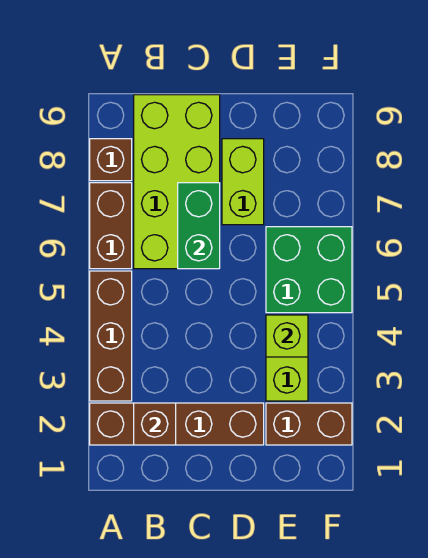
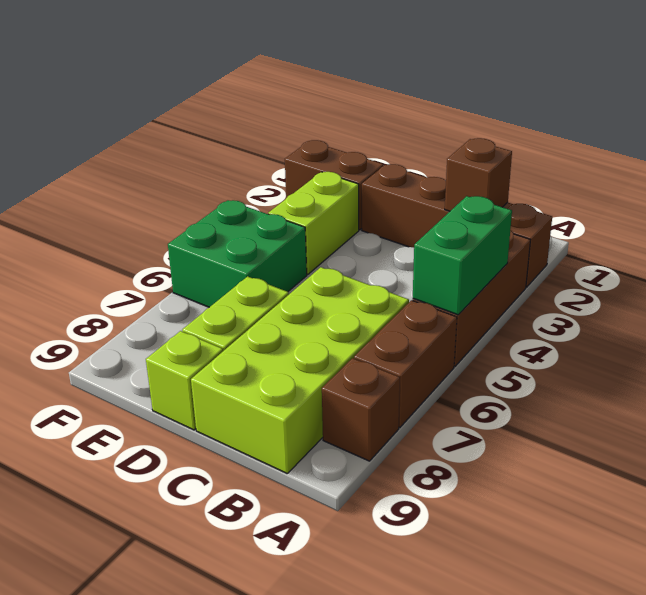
green brick C6:C7 level 2 -> green brick A4:A5 level 2
lime brick E4 level 2 -> lime brick D9 level 1

